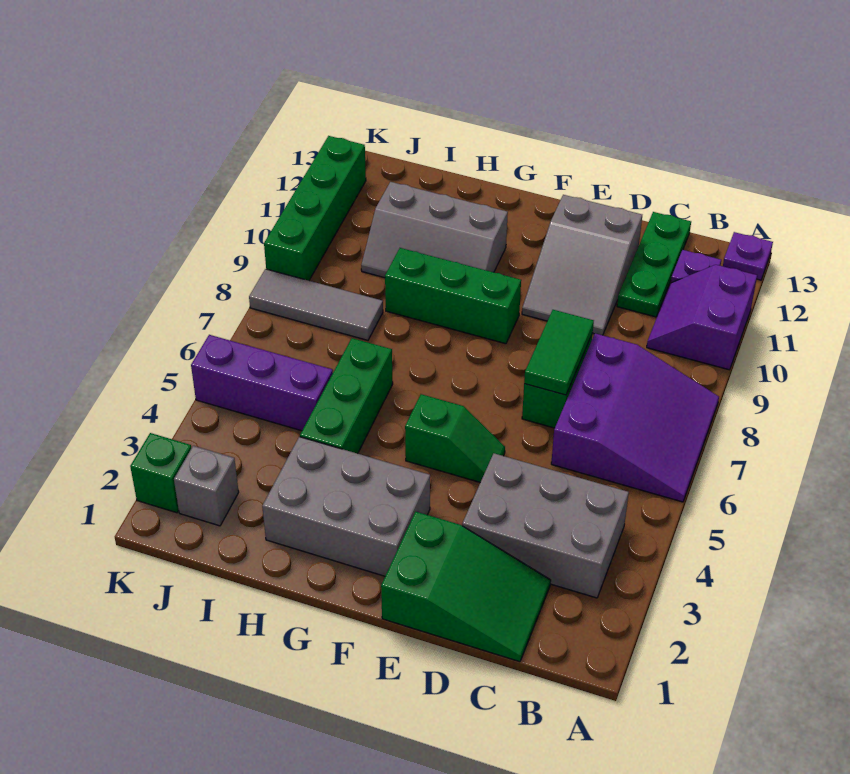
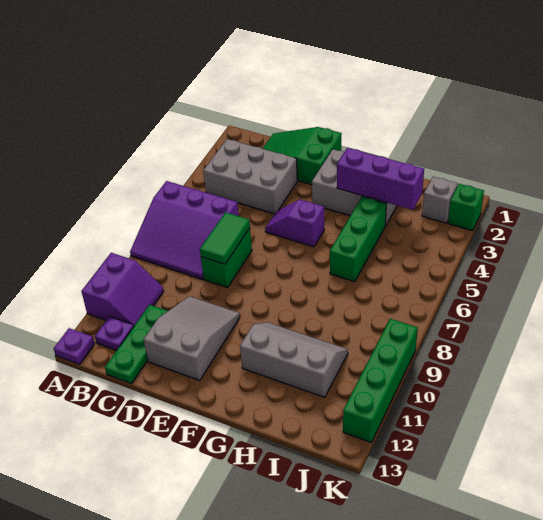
purple slope A6:C8 level 1 top C -> purple slope A6:C8 level 1 top 6
green slope E5:F5 level 1 top F -> purple slope E5:F5 level 1 top F
green brick F9:H9 level 1 -> none
purple brick I5:K5 level 1 -> purple brick G3:I3 level 2
grey tile I8:K8 level 1 -> none

